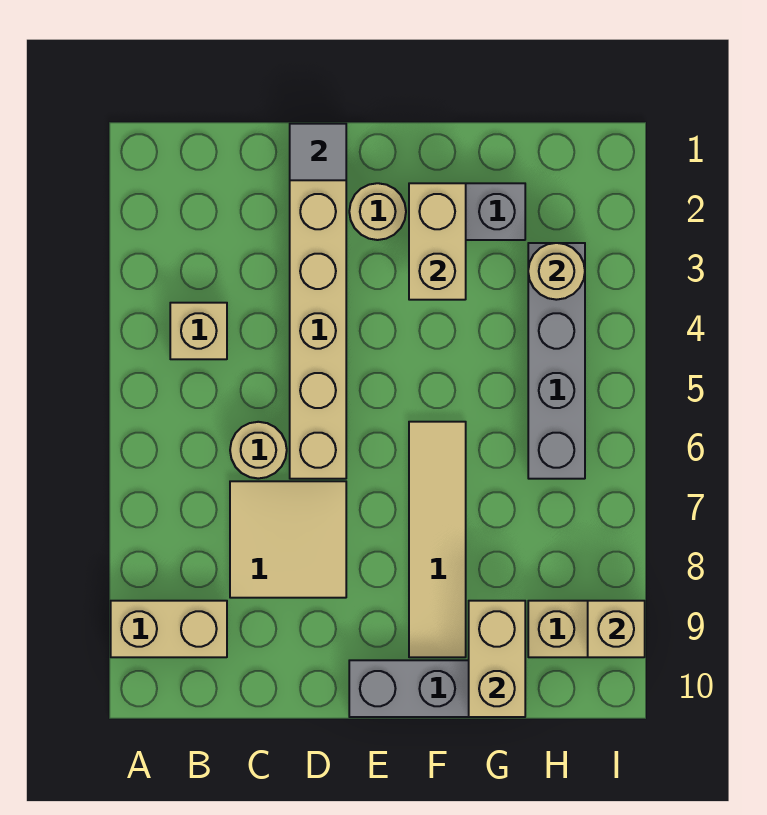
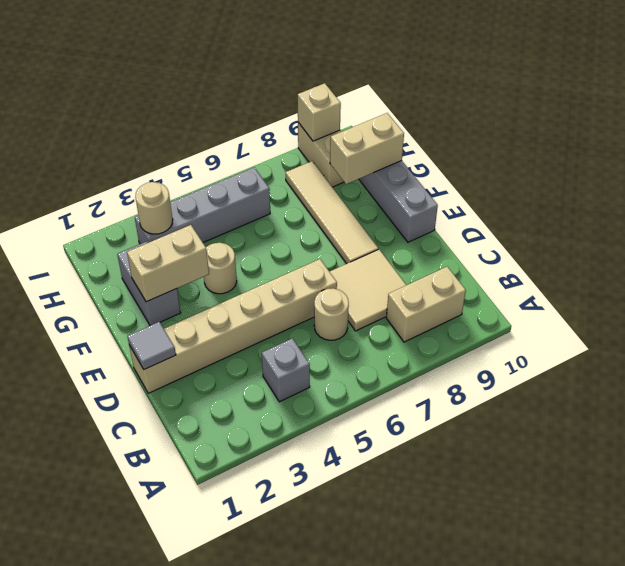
tan brick A9:B9 level 1 -> tan brick B8:B9 level 1
tan brick B4 level 1 -> grey brick B4 level 1
tan round brick E2 level 1 -> tan round brick F4 level 1
tan tile F6:F9 level 1 -> tan tile E8:H8 level 1

